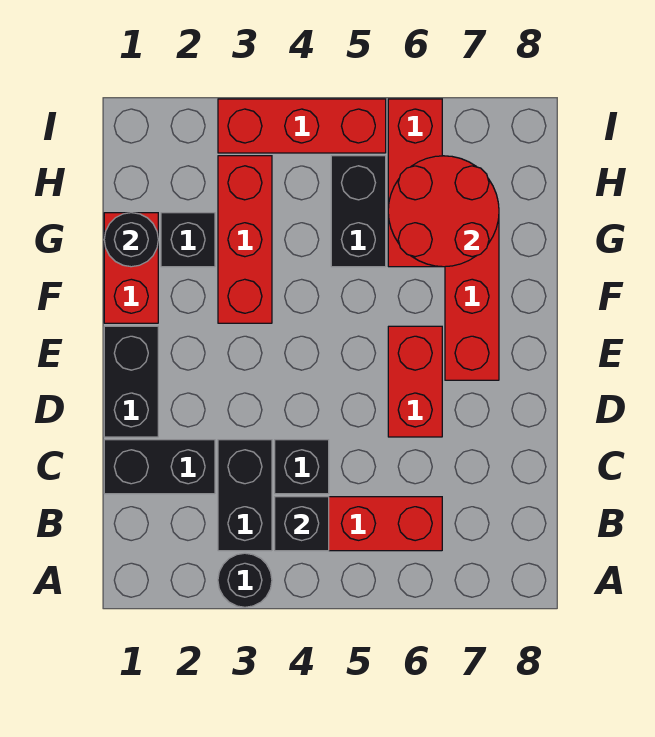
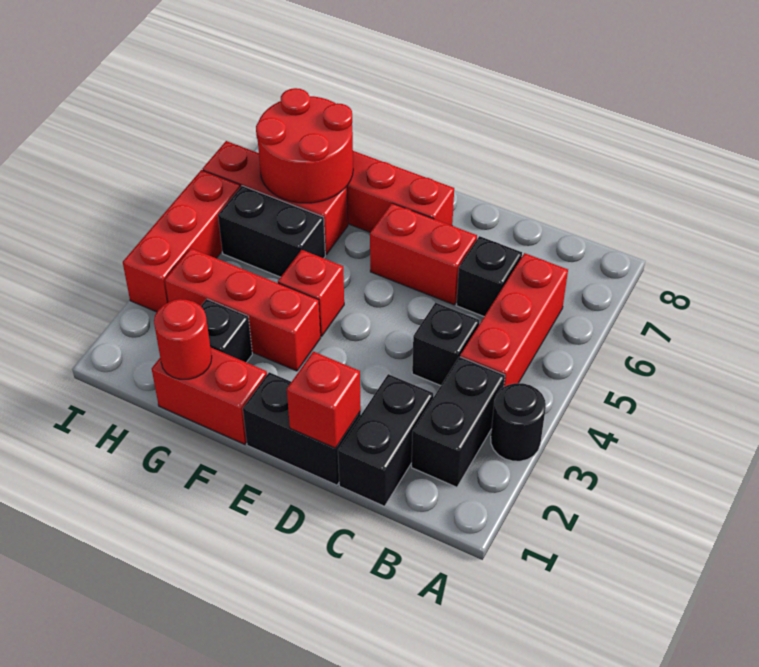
black brick B3:C3 level 1 -> black brick B2:B3 level 1
black brick B4 level 2 -> black brick C6 level 1
none -> red brick D1 level 2
none -> red brick F4 level 1
black round brick G1 level 2 -> red round brick G1 level 2

